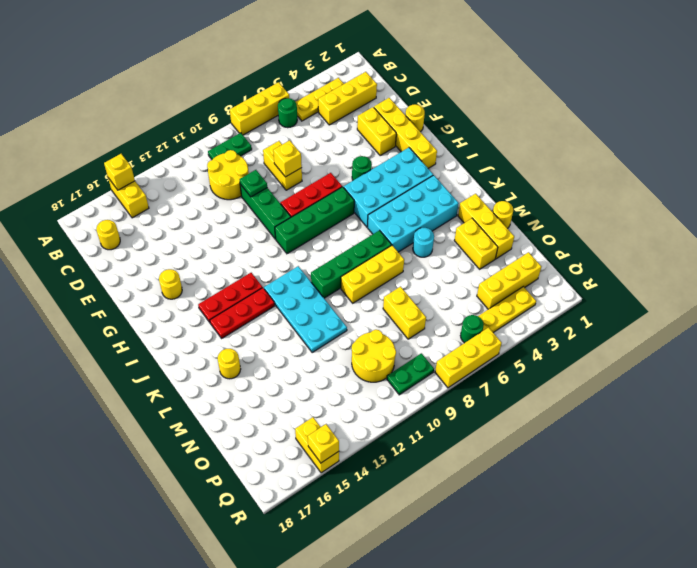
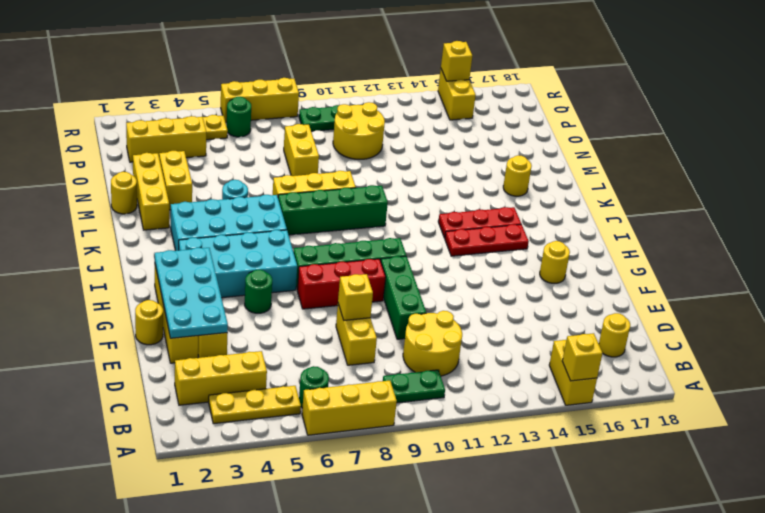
green plate E10 level 2 -> none
cyan plate J11:M12 level 1 -> cyan plate E2:H3 level 2

